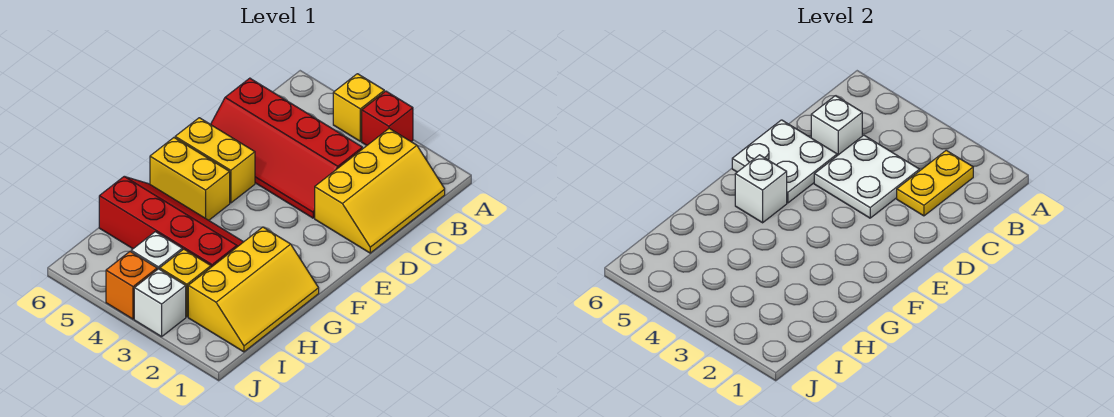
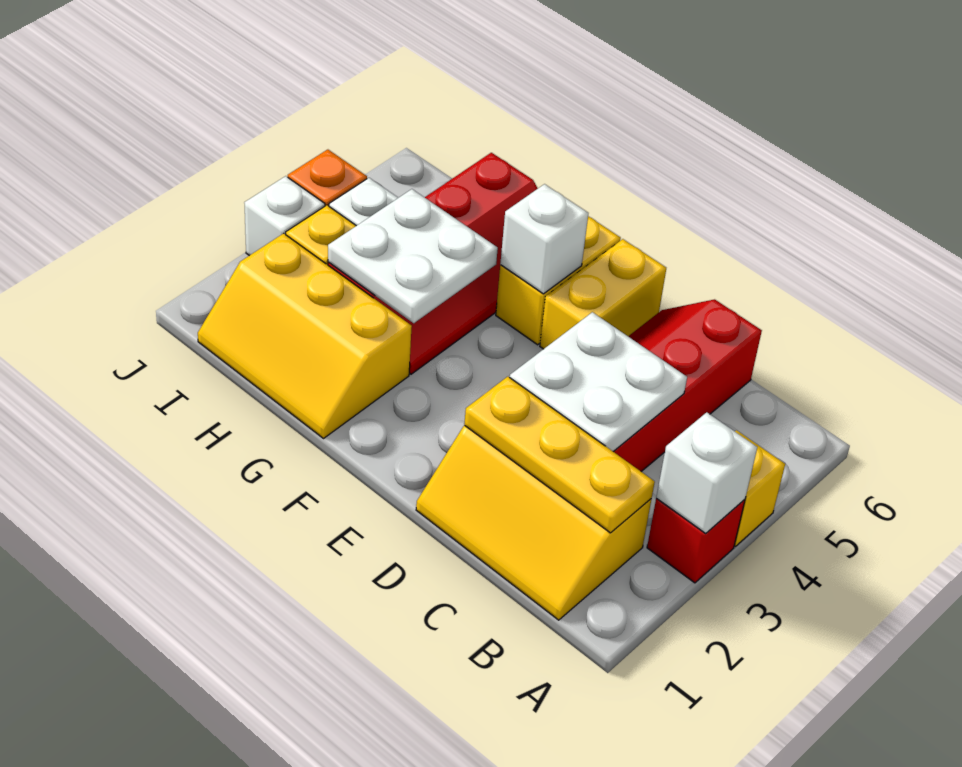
yellow plate B2:C2 level 2 -> yellow plate B2:D2 level 2
white brick C5 level 2 -> white brick A3 level 2
white plate D5:E6 level 2 -> white plate G3:H4 level 2

